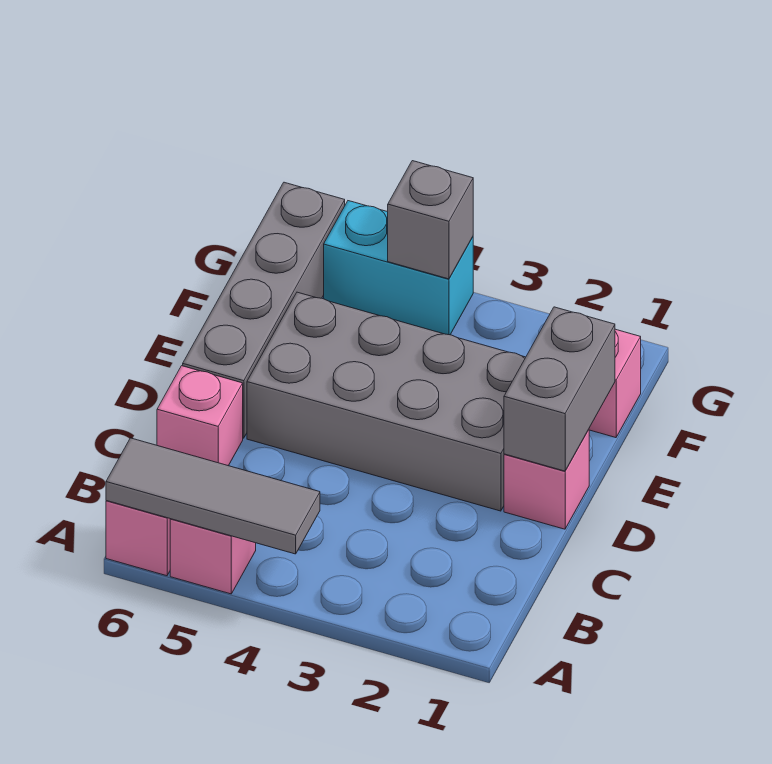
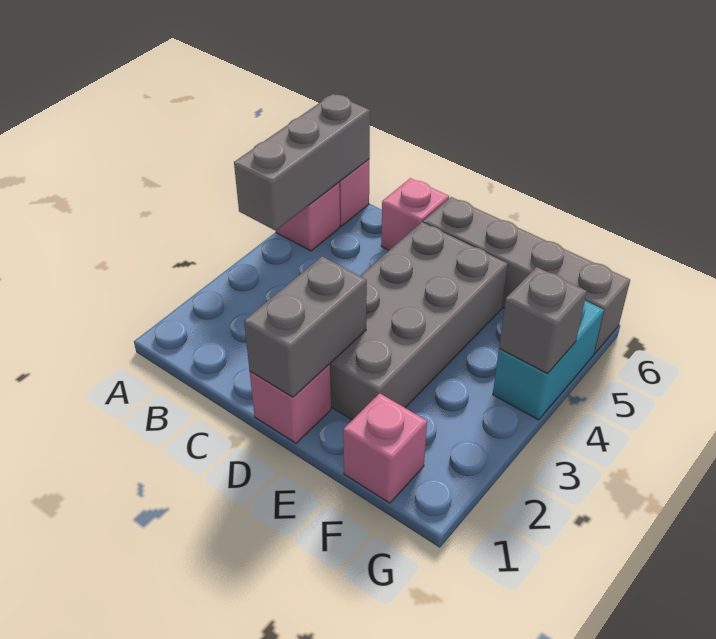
grey tile A4:A6 level 2 -> grey brick A4:A6 level 2
grey brick D1:E1 level 2 -> grey brick D1:D2 level 2

